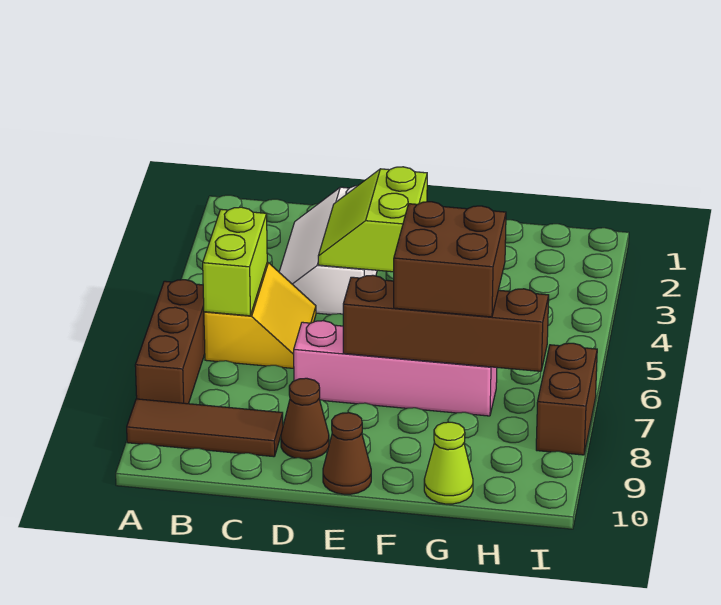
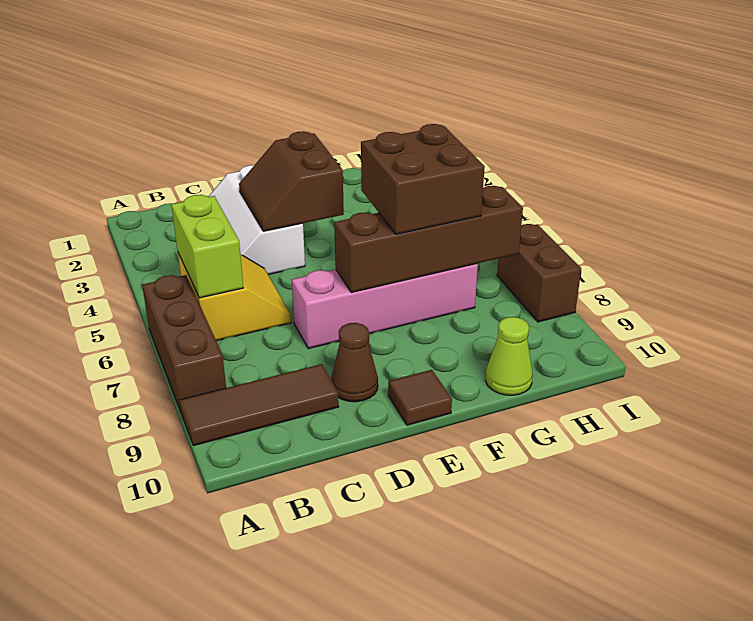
lime slope D3:E4 level 2 top E -> brown slope D3:E4 level 2 top E
brown cone E10 level 1 -> brown tile E10 level 1

